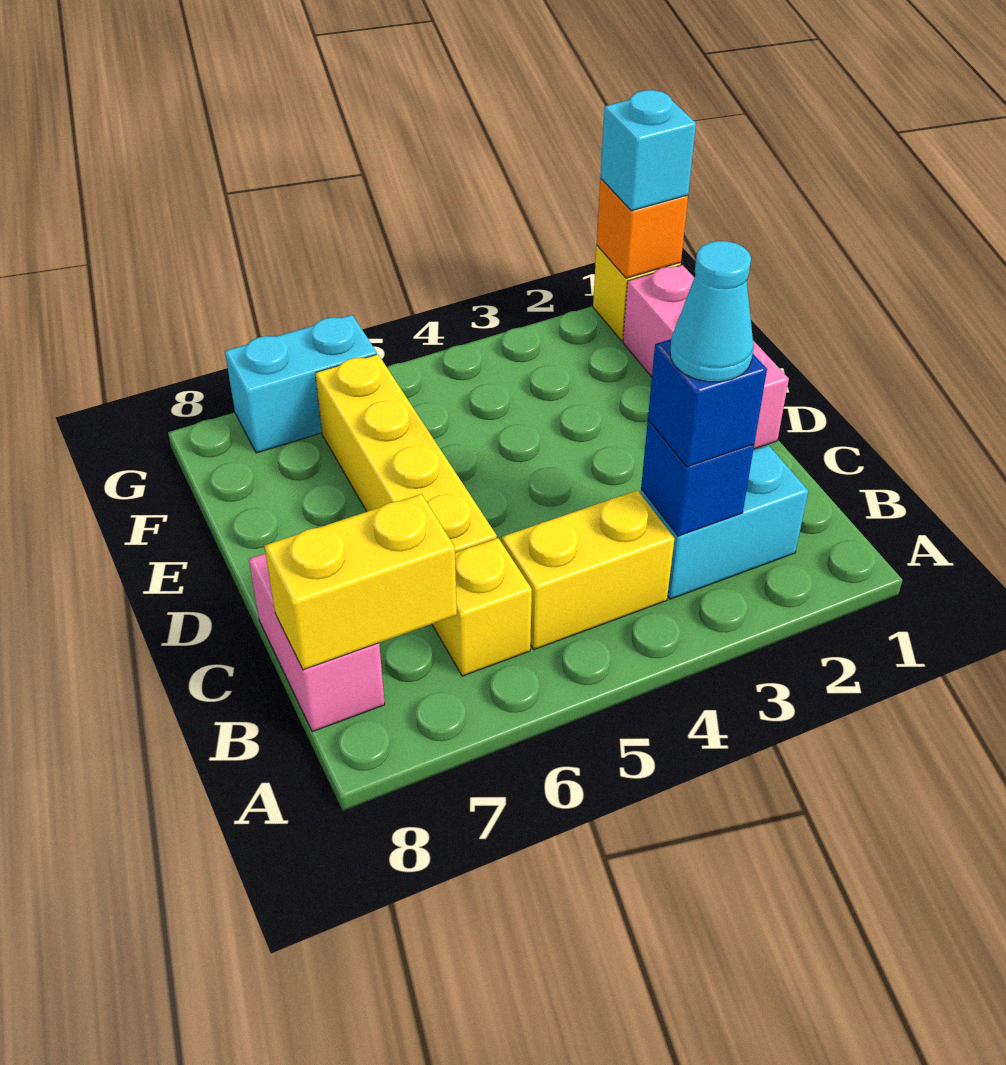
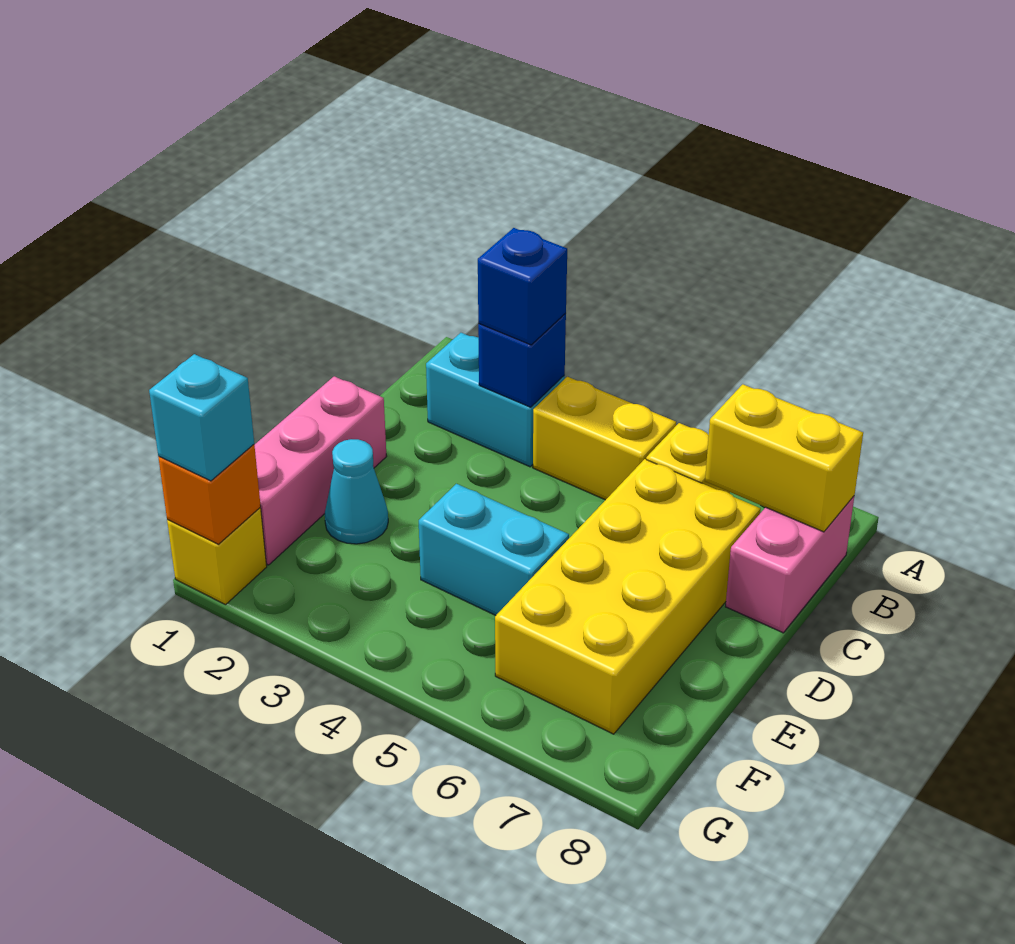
cyan cone B3 level 4 -> cyan cone E2 level 1
yellow brick C6:F6 level 1 -> yellow brick C6:F7 level 1
cyan brick G6:G7 level 1 -> cyan brick E4:E5 level 1

